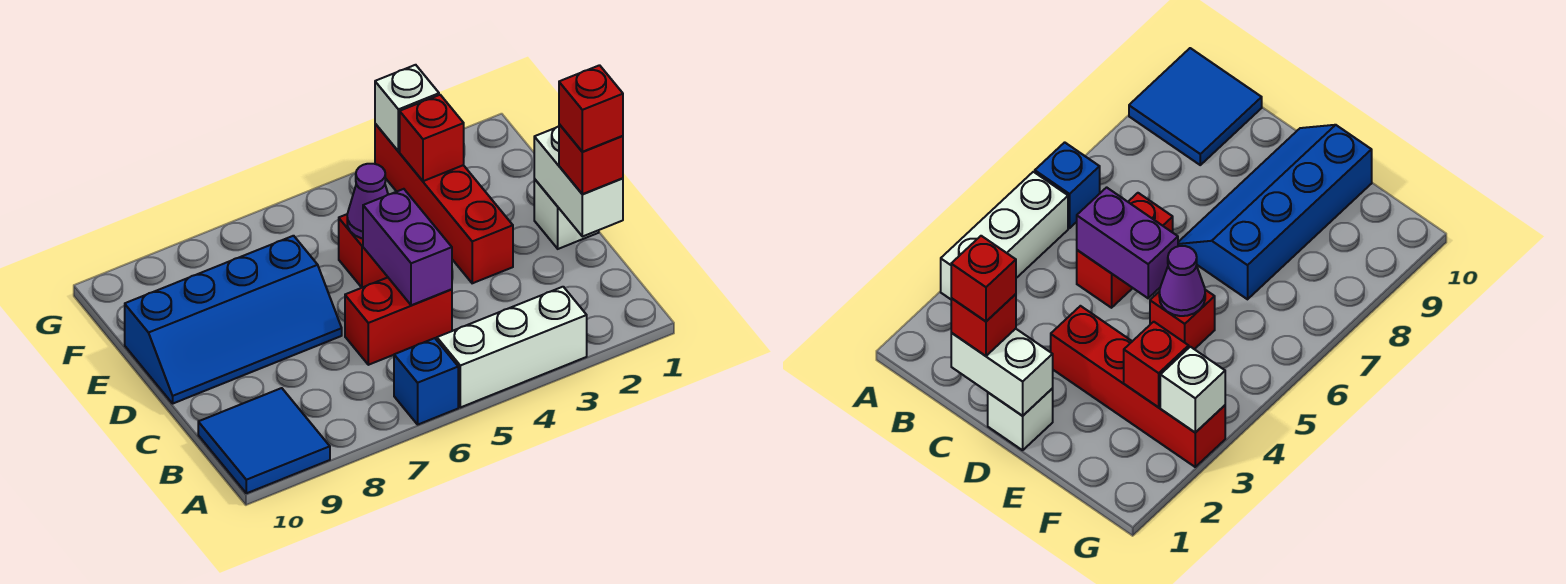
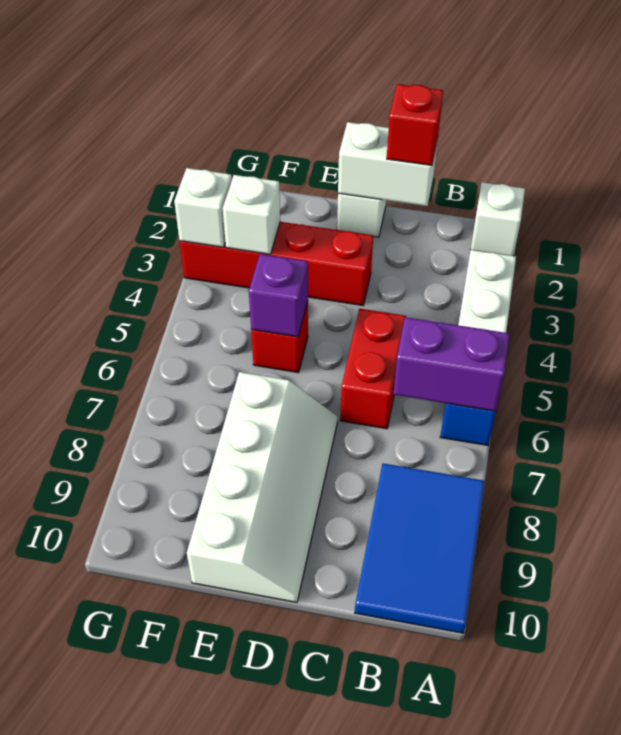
none -> white brick A1 level 1
blue tile A9:B10 level 1 -> blue tile A8:B10 level 1
red brick C1 level 4 -> none
purple brick C5:D5 level 2 -> purple brick A6:B6 level 2
blue slope D7:E10 level 1 top E -> white slope D7:E10 level 1 top E
purple cone E5 level 2 -> purple brick E5 level 2
red brick F3 level 2 -> white brick F3 level 2

